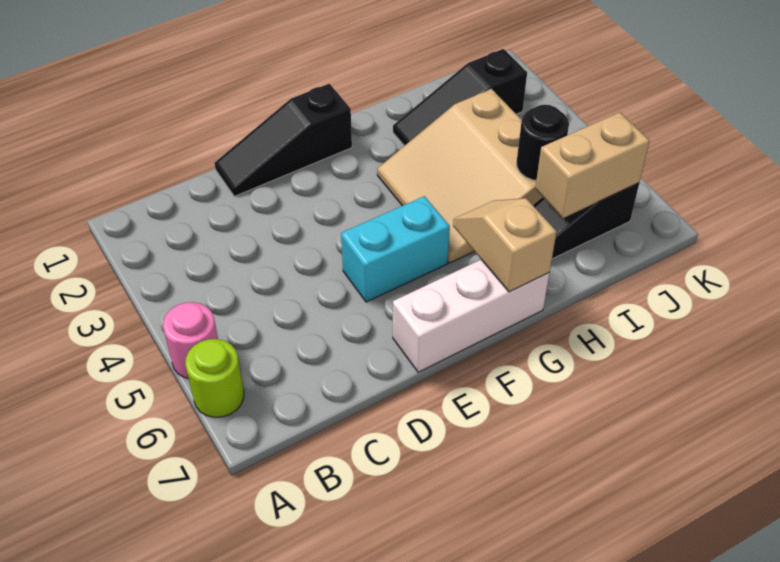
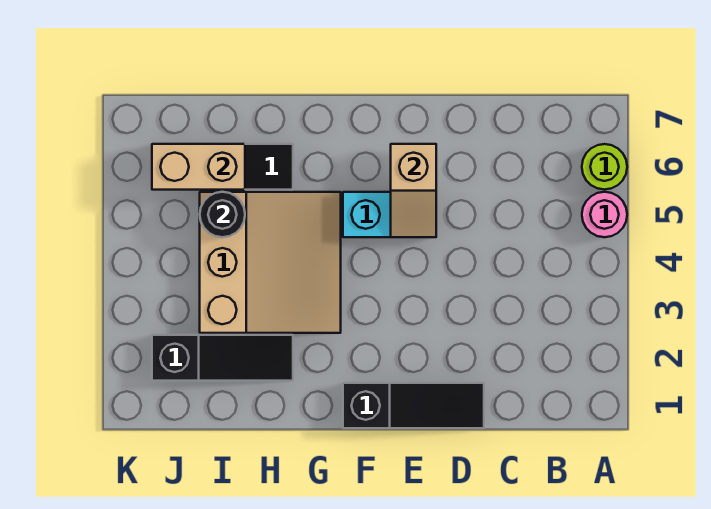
white brick E7:G7 level 1 -> none
tan slope G6:G7 level 2 top 7 -> tan slope E5:E6 level 2 top 6

